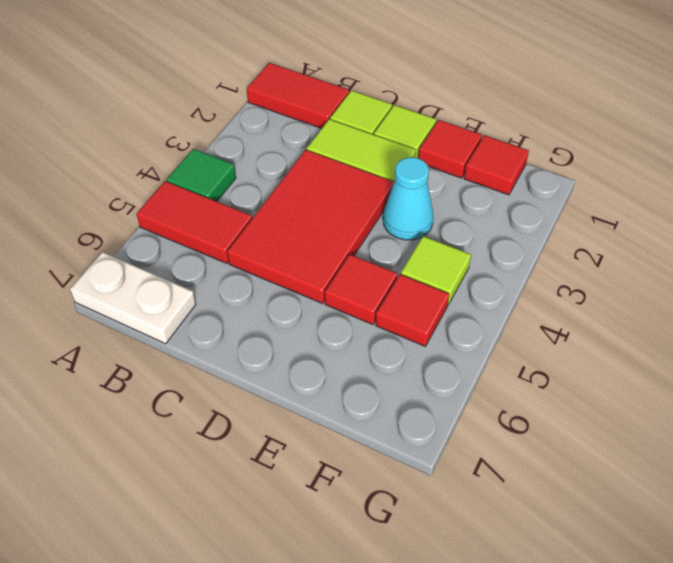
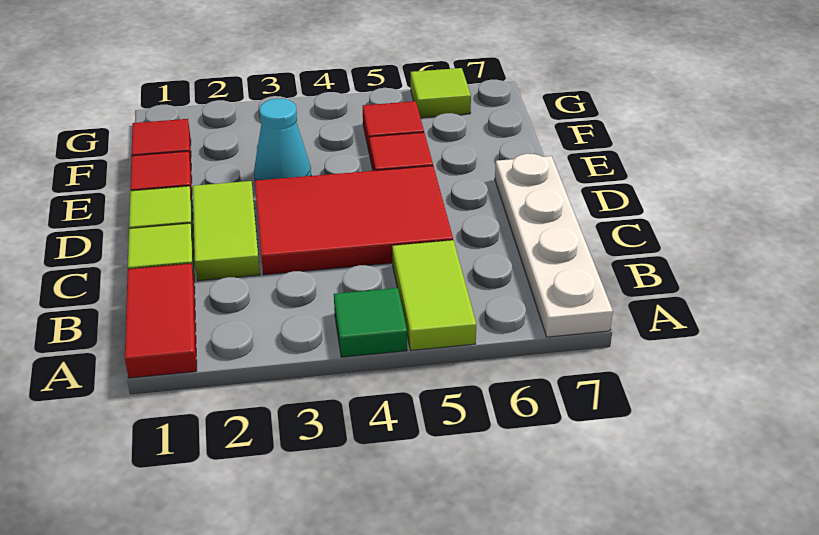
red tile A5:B5 level 1 -> lime tile A5:B5 level 1
white plate A7:B7 level 1 -> white plate A7:D7 level 1
lime tile F4 level 1 -> lime tile G6 level 1

